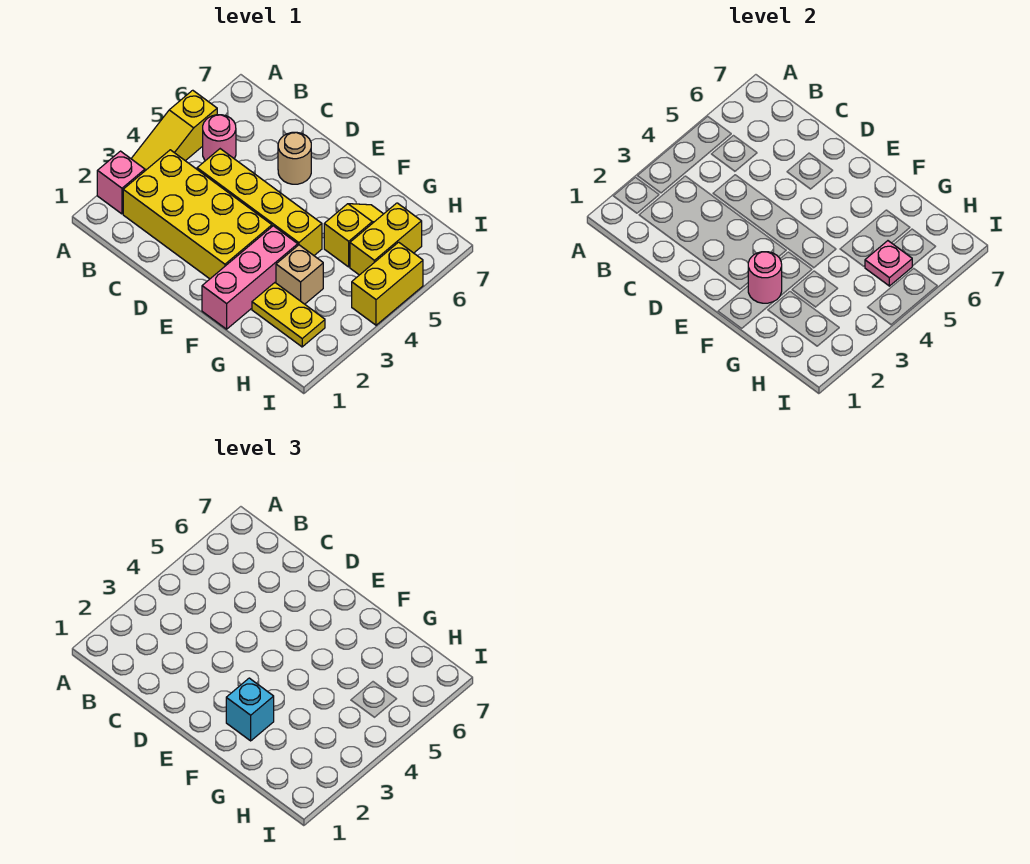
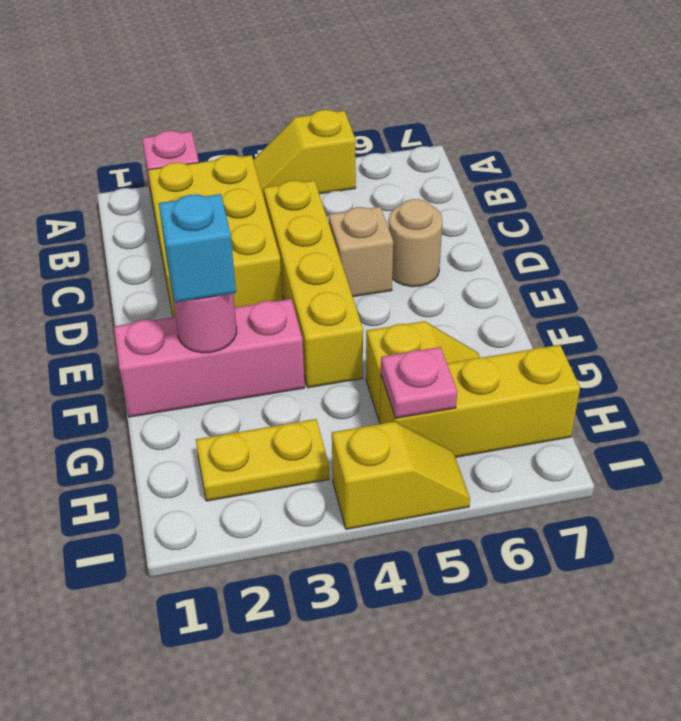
yellow slope A3:A5 level 1 top 5 -> yellow slope A4:A5 level 1 top 5
yellow brick B2:E3 level 1 -> yellow brick B2:D3 level 1
pink round brick B5 level 1 -> none
yellow plate G2:H2 level 1 -> yellow plate H2:H3 level 1
tan brick G3 level 1 -> tan brick D5 level 1
yellow brick H5:H6 level 1 -> yellow brick H5:H7 level 1
yellow brick I4:I5 level 1 -> yellow slope I4:I5 level 1 top 4

